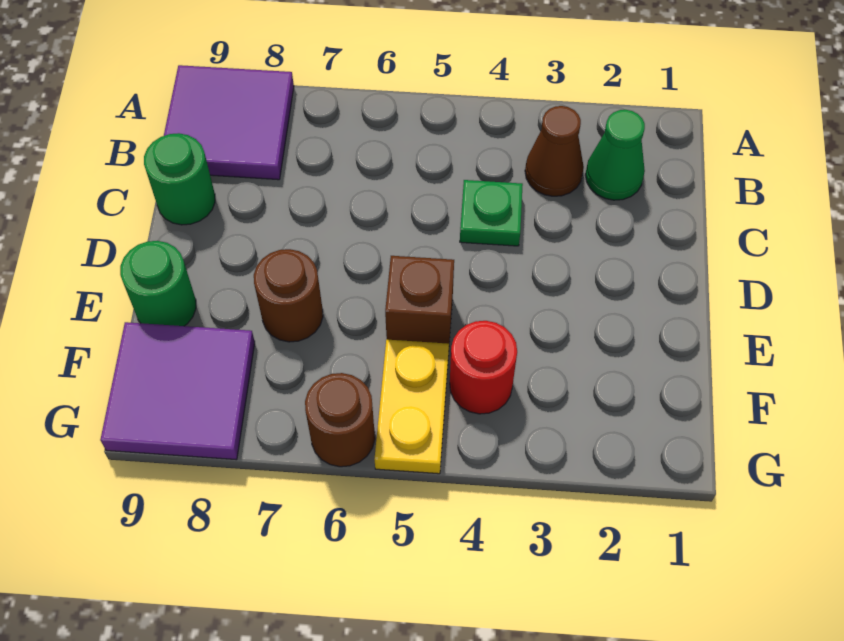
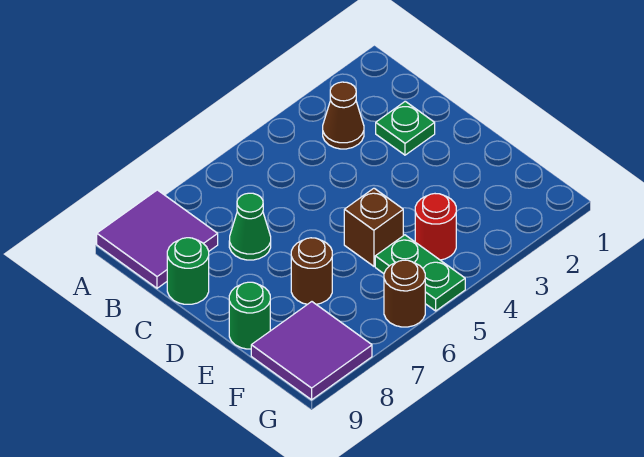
green cone B2 level 1 -> green cone C7 level 1
green plate C4 level 1 -> green plate C2 level 1
yellow plate F5:G5 level 1 -> green plate F5:G5 level 1

